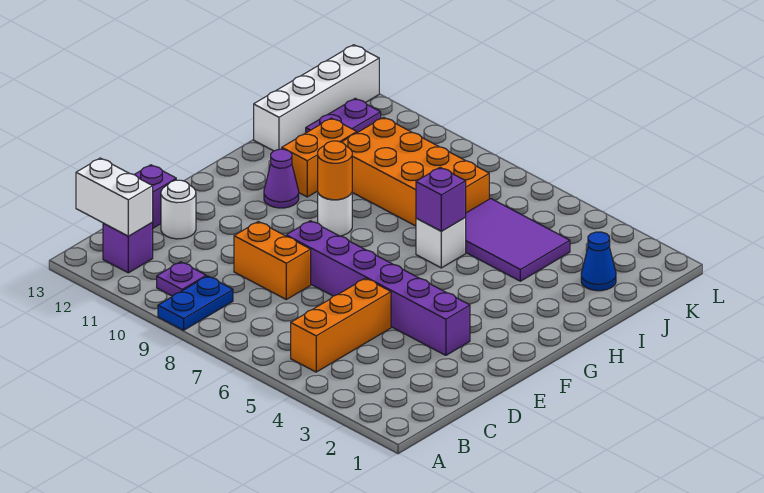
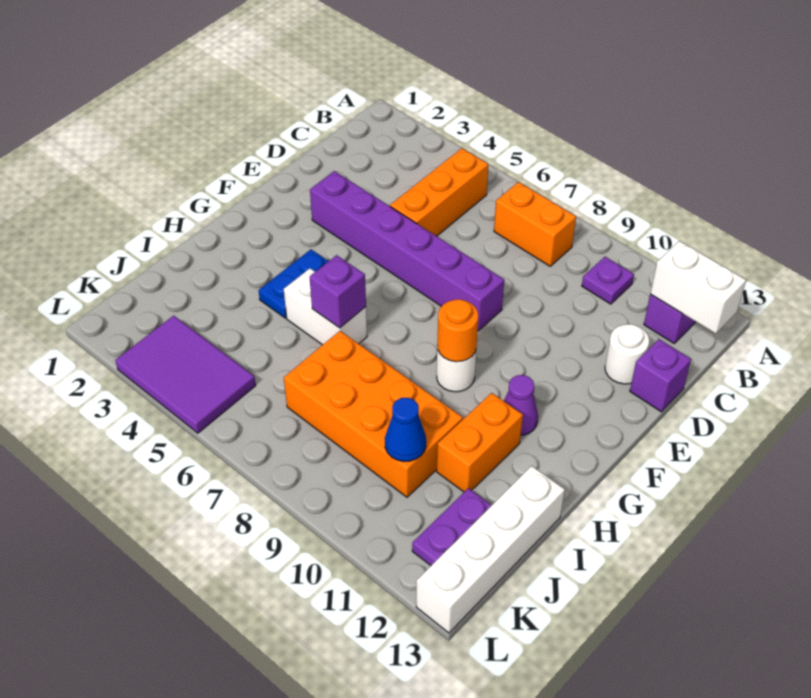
blue plate A9:B9 level 1 -> blue plate G4:H4 level 1
orange brick D8:D9 level 1 -> orange brick B7:B8 level 1
white brick H6 level 1 -> white brick H5:H6 level 1
purple tile I4:J6 level 1 -> purple tile K3:L5 level 1
blue cone J2 level 1 -> blue cone J10 level 2

